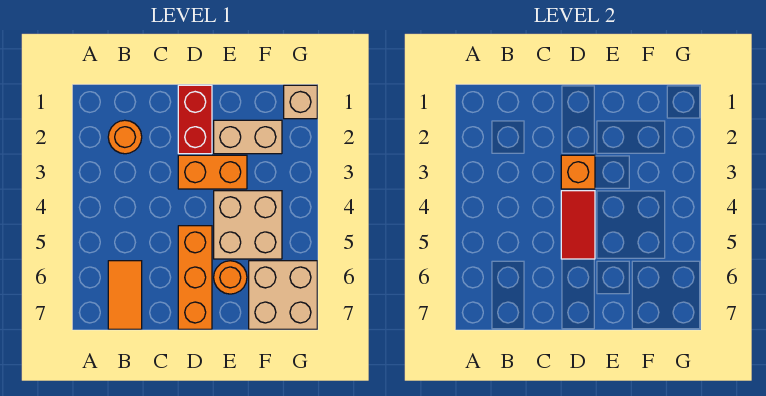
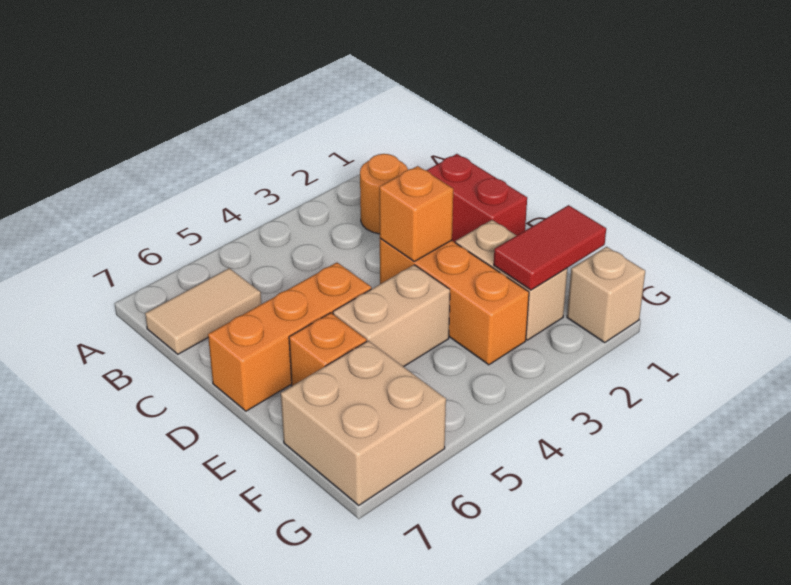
orange tile B6:B7 level 1 -> tan tile B6:B7 level 1
red brick D1:D2 level 1 -> red brick C1:D1 level 1
orange brick D3:E3 level 1 -> orange brick D3:F3 level 1
red tile D4:D5 level 2 -> red tile F1:F2 level 2
tan brick E4:F5 level 1 -> tan brick E4:E5 level 1
orange round brick E6 level 1 -> orange brick E6 level 1

